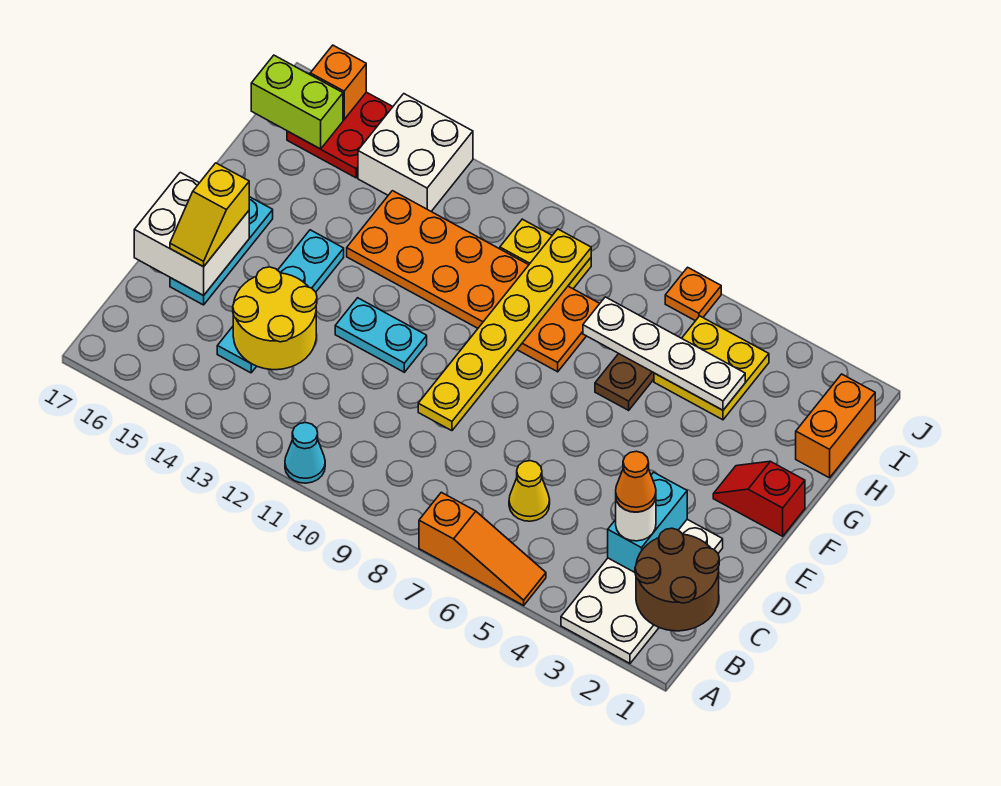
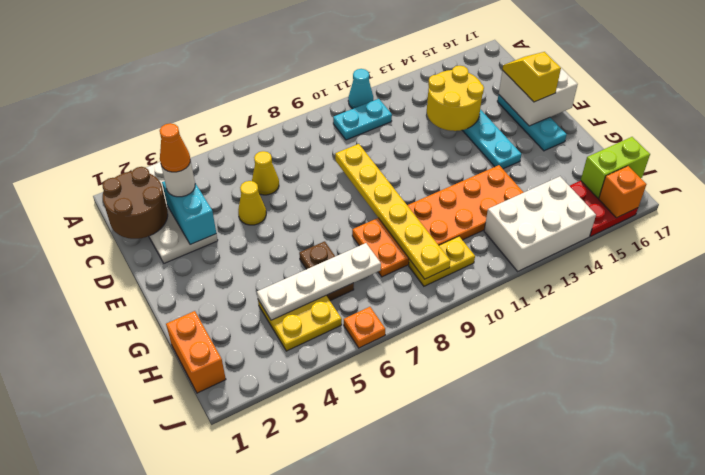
orange slope A5:A7 level 1 top 7 -> none
none -> yellow cone D5 level 1
cyan plate E11:E12 level 1 -> cyan plate B10:B11 level 1
red slope F1:F2 level 1 top 1 -> none
white brick I13:J14 level 1 -> white brick I12:J14 level 1

